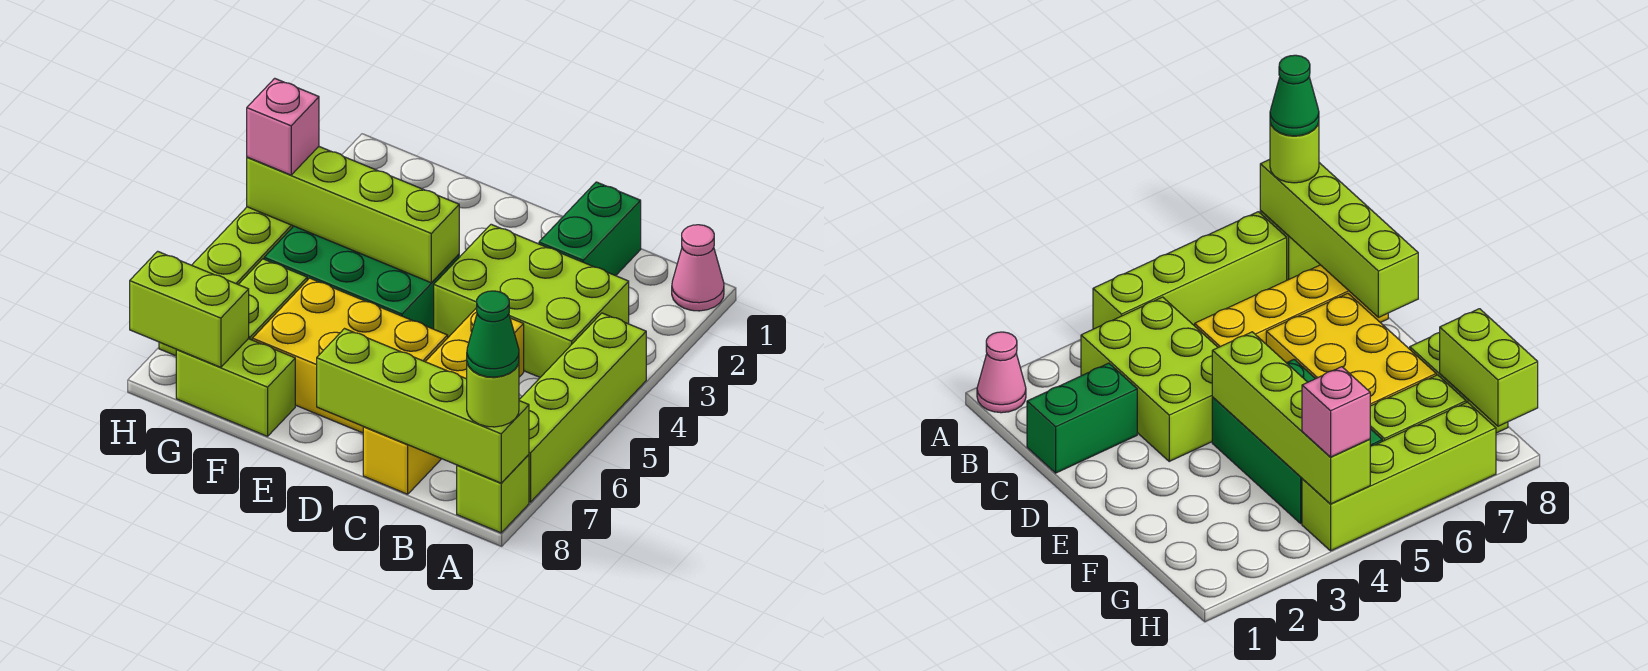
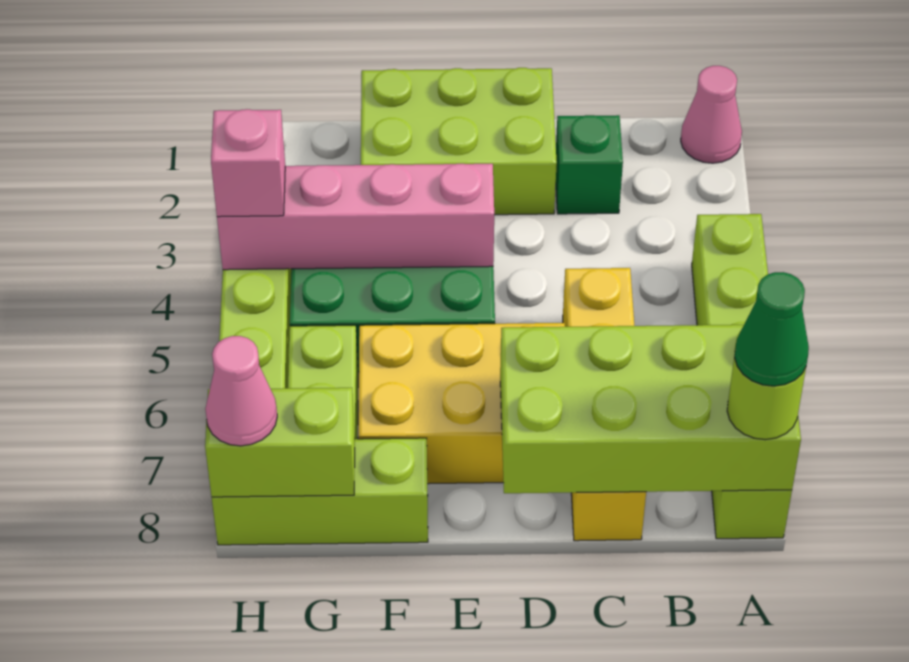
lime brick A8:D8 level 2 -> lime brick A7:D8 level 2
lime brick B3:D4 level 1 -> lime brick D1:F2 level 1
green brick C1:C2 level 1 -> green brick C2 level 1
lime brick E4:H4 level 2 -> pink brick E4:H4 level 2
lime brick F8:G8 level 1 -> lime brick F8:H8 level 1
none -> pink cone H8 level 3

